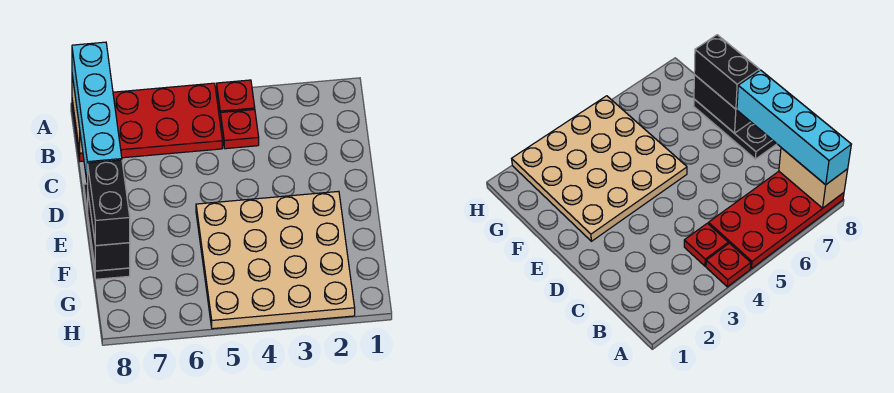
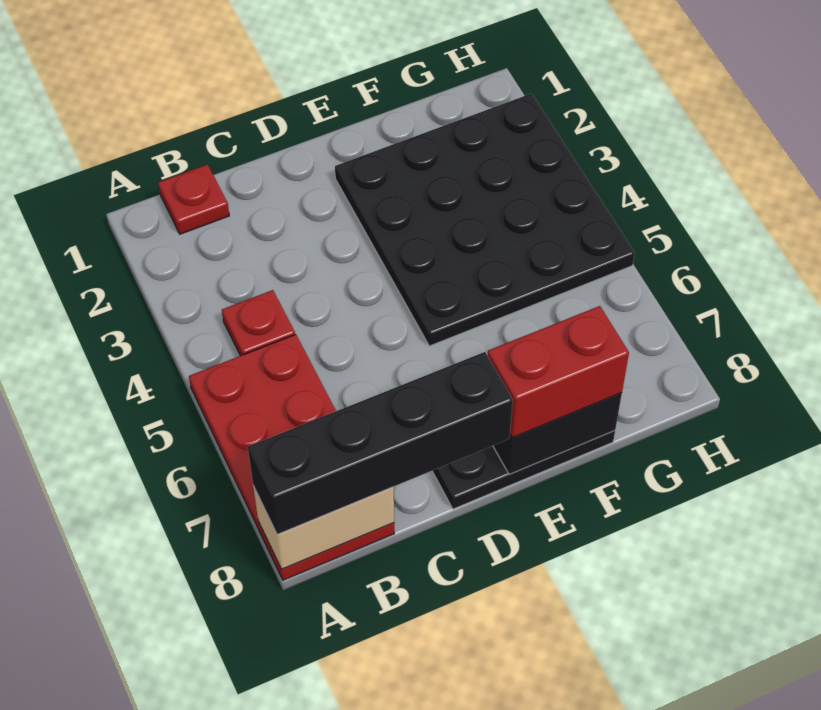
red plate A4 level 1 -> red plate B1 level 1
cyan brick A8:D8 level 3 -> black brick A8:D8 level 3
tan plate E2:H5 level 1 -> black plate E2:H5 level 1
black brick E8:F8 level 3 -> red brick E8:F8 level 3

